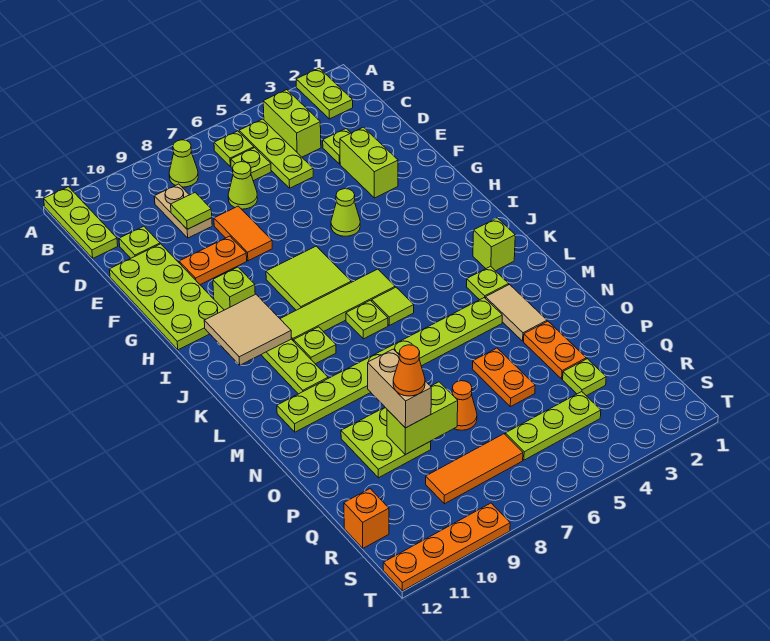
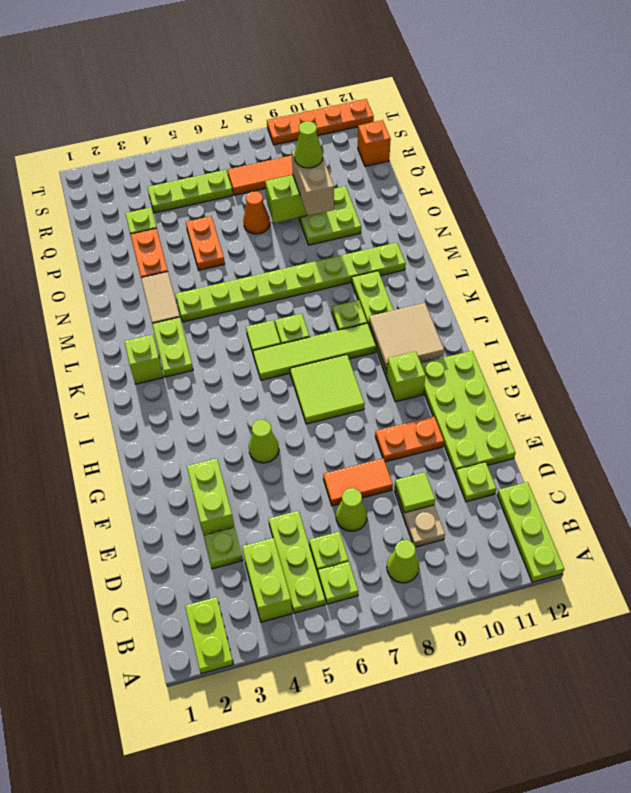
orange tile E8:F8 level 1 -> orange tile E7:E8 level 1
lime plate L3 level 1 -> lime plate K3:L3 level 1
orange cone P9 level 4 -> lime cone P9 level 4

